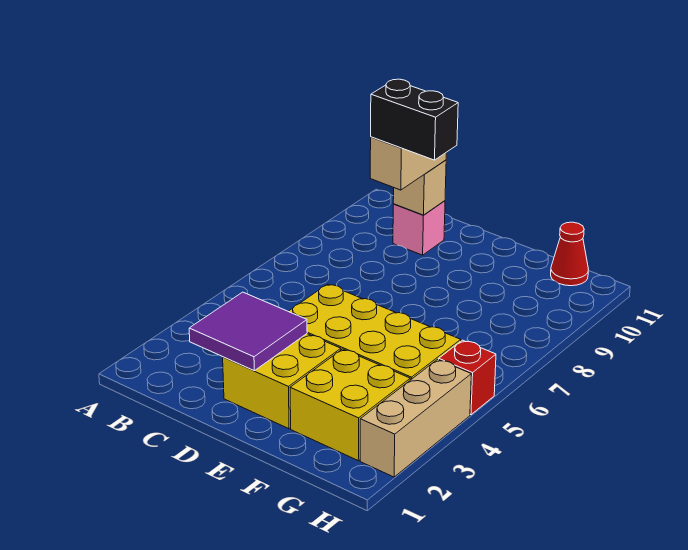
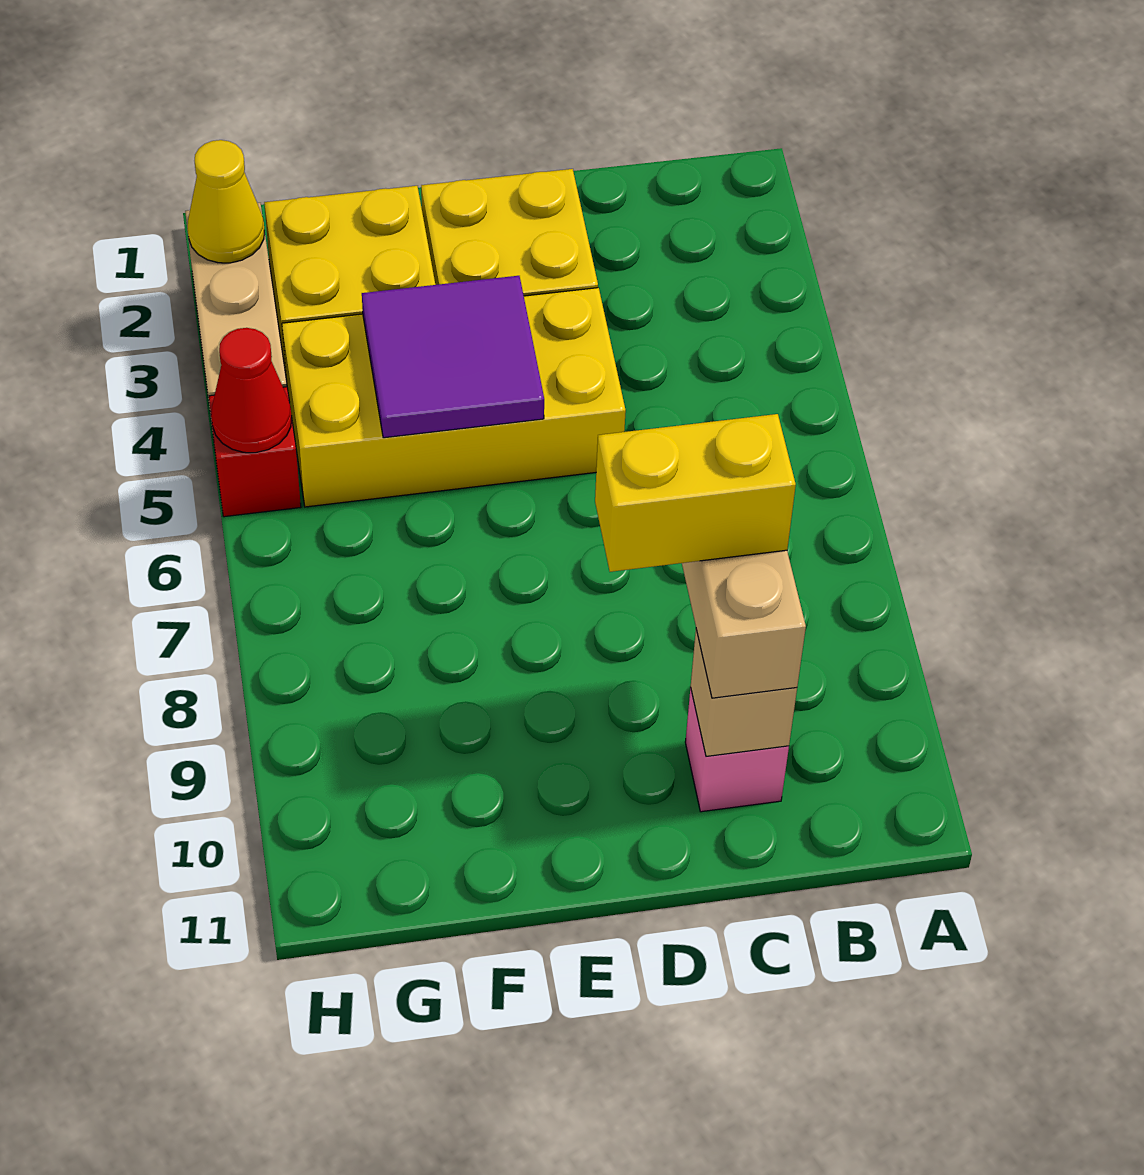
purple tile C2:D3 level 2 -> purple tile E4:F5 level 2
black brick C9:D9 level 4 -> yellow brick C9:D9 level 4
red cone G11 level 1 -> red cone H5 level 2
none -> yellow cone H2 level 2

